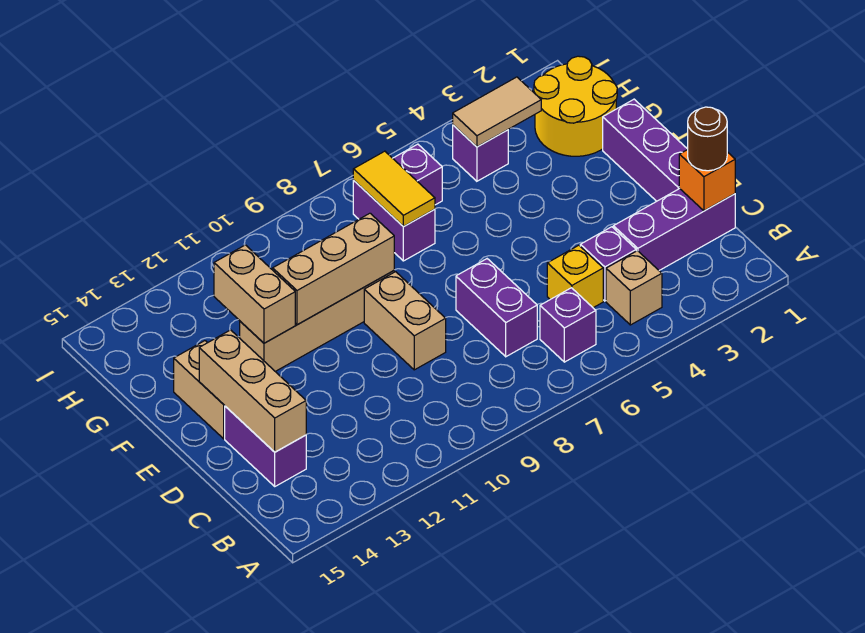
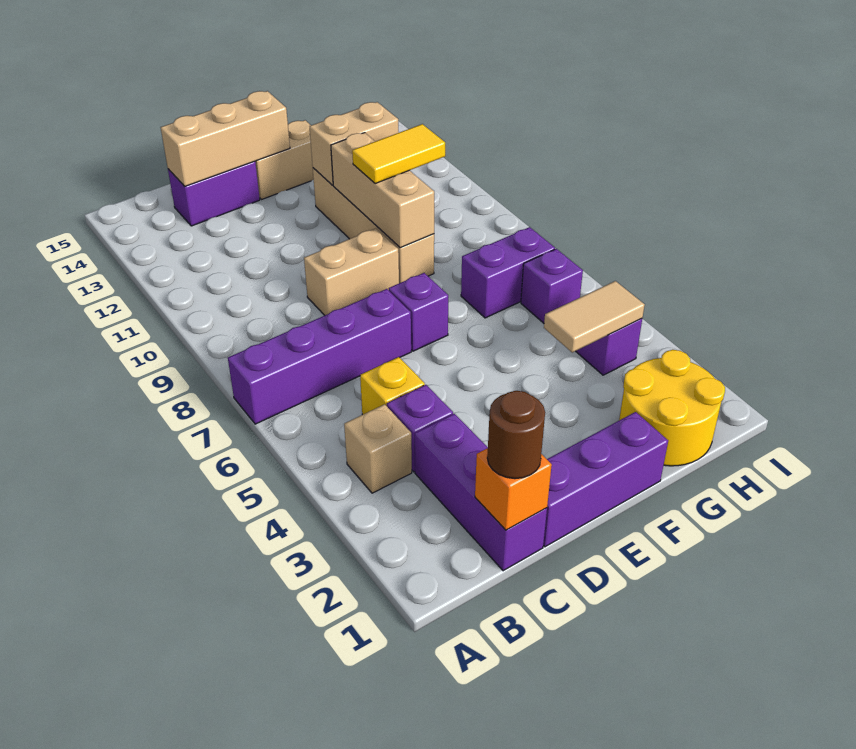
purple brick B6 level 1 -> purple brick E7 level 1
purple brick C7:D7 level 1 -> purple brick A7:D7 level 1
yellow tile G7:H7 level 2 -> yellow tile F10:G10 level 3
tan tile H3:H4 level 2 -> tan tile G4:H4 level 2

